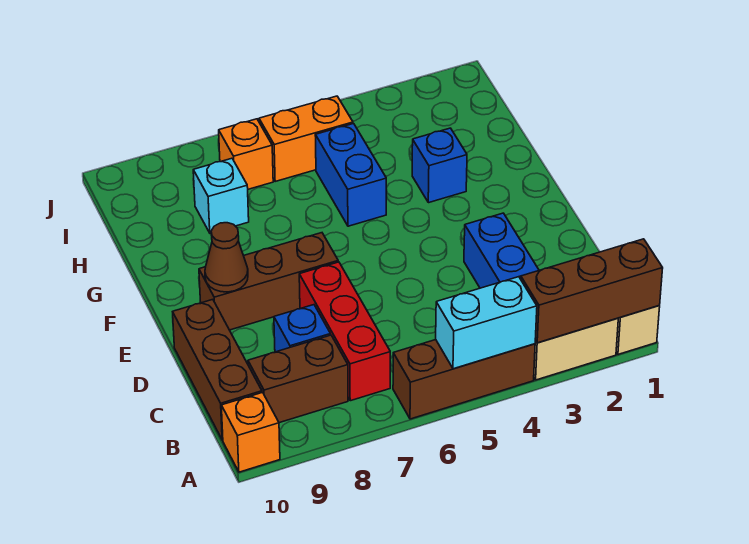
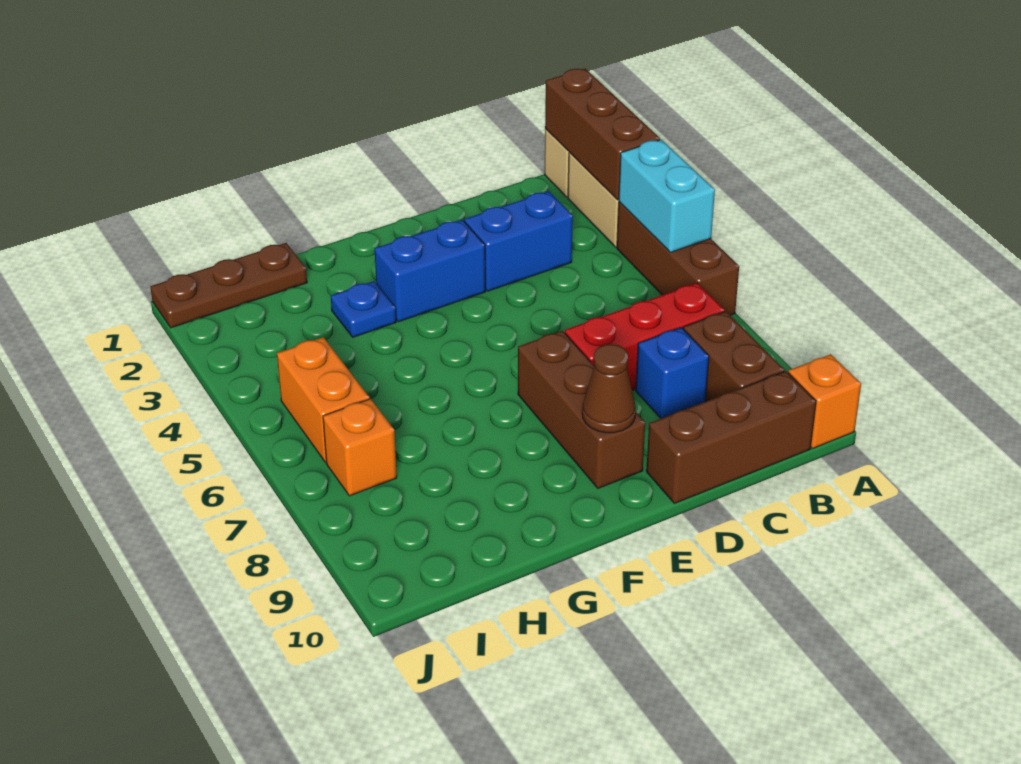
blue brick G3 level 1 -> blue plate G3 level 1
blue brick G5:H5 level 1 -> blue brick E3:F3 level 1
none -> brown plate H1:J1 level 1
cyan brick H8 level 1 -> none

